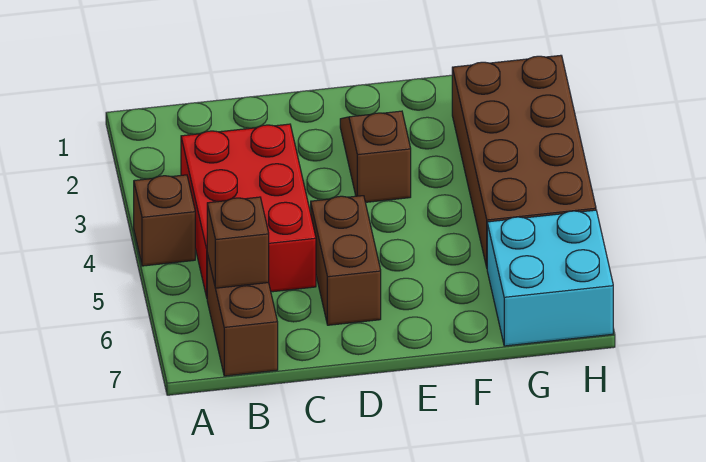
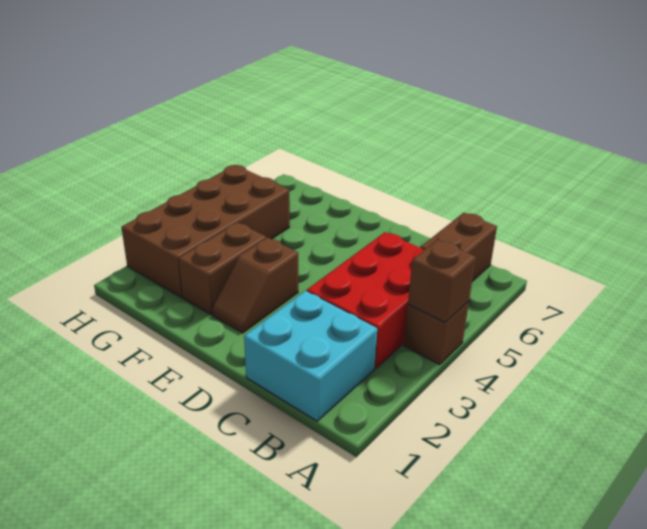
brown brick B6 level 2 -> brown brick A4 level 2
brown brick D5:D6 level 1 -> brown brick F2:F3 level 1
cyan brick G6:H7 level 1 -> cyan brick B1:C2 level 1

